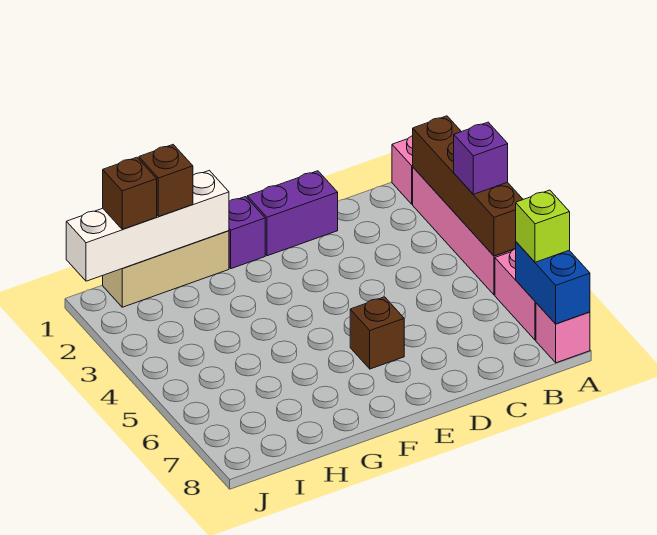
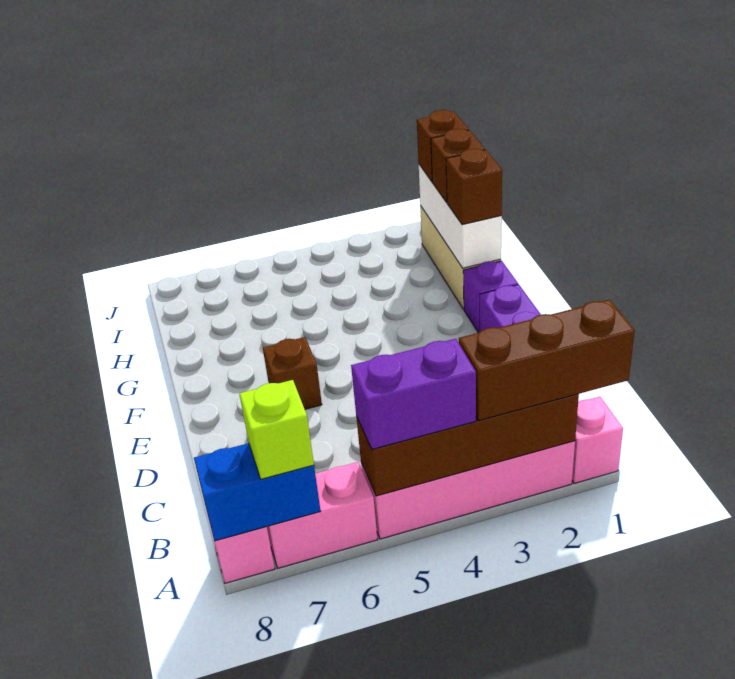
none -> brown brick A1:A3 level 3
purple brick A4 level 3 -> purple brick A4:A5 level 3
white brick G1:J1 level 2 -> white brick G1:I1 level 2
none -> brown brick G1 level 3

